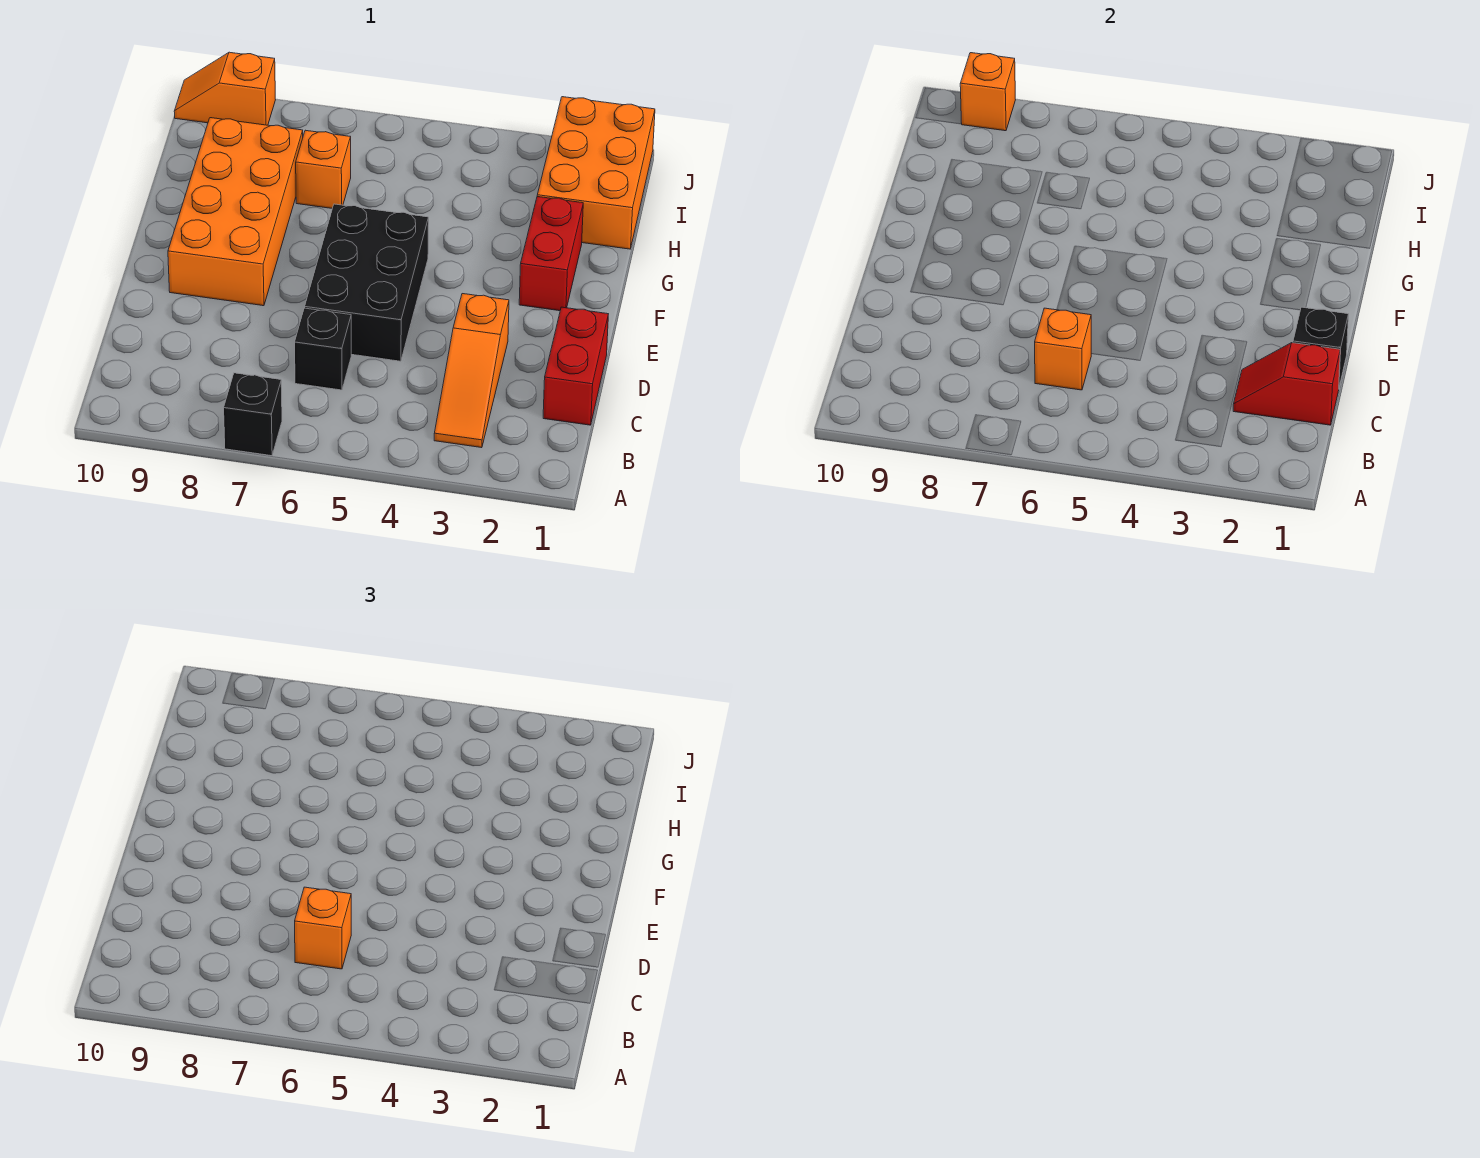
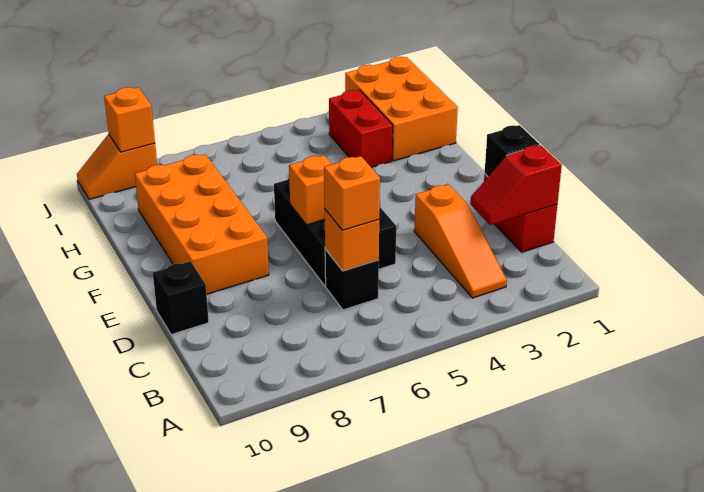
black brick A7 level 1 -> black brick D10 level 1
red brick F2:G2 level 1 -> red brick H3:I3 level 1
orange brick H7 level 1 -> orange brick E6 level 2

